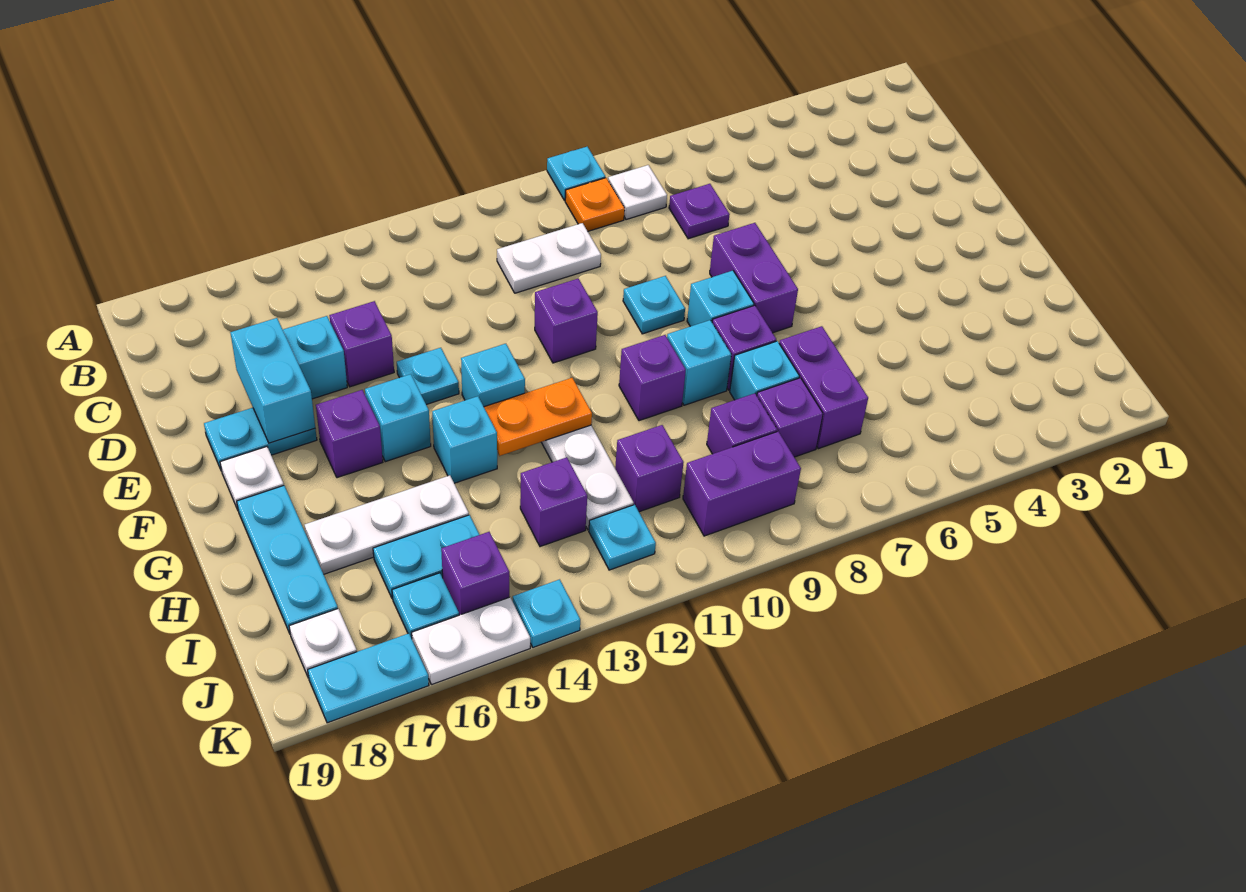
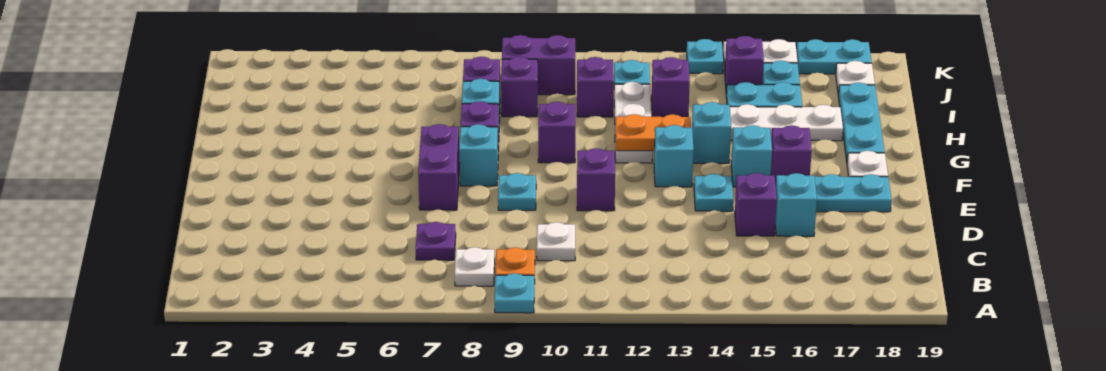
white plate C10:C11 level 1 -> white plate C10 level 1
cyan brick D17:E17 level 2 -> none
cyan brick G9 level 1 -> none
purple brick H7:I7 level 1 -> none

